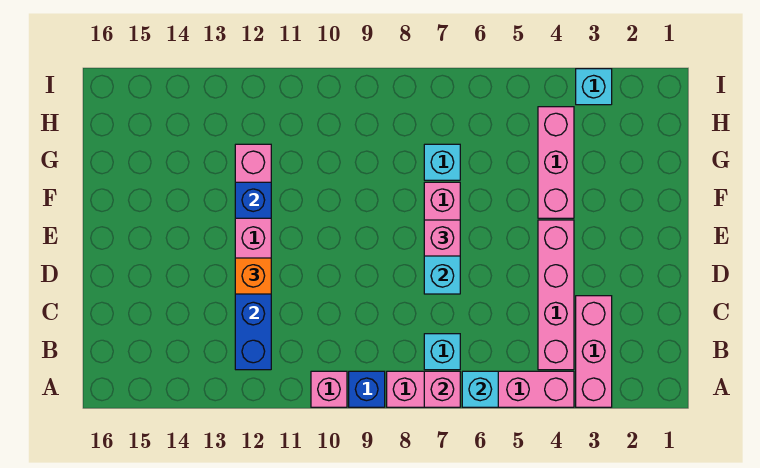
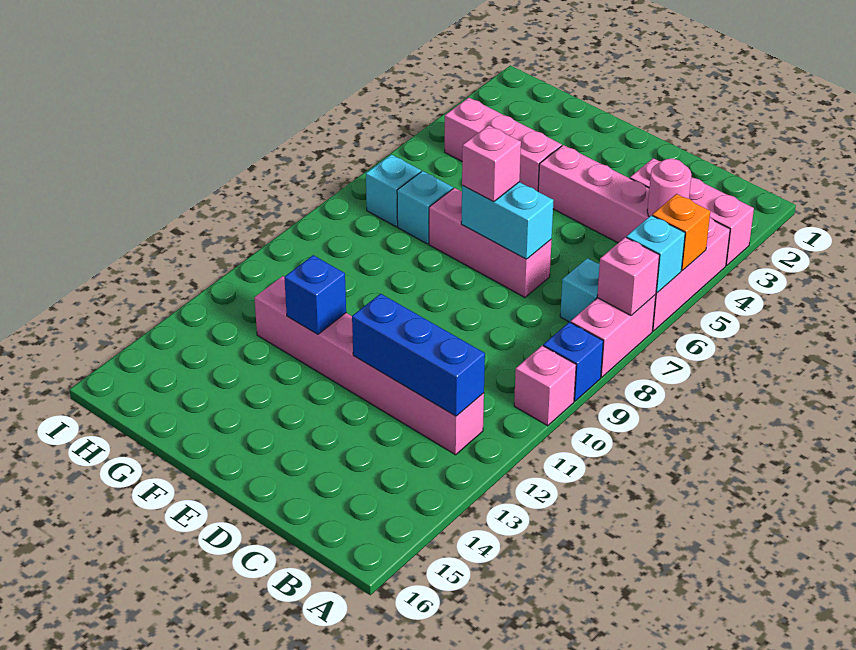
none -> pink round brick B4 level 2
orange brick D12 level 3 -> orange brick A5 level 2
cyan brick I3 level 1 -> cyan brick H7 level 1

